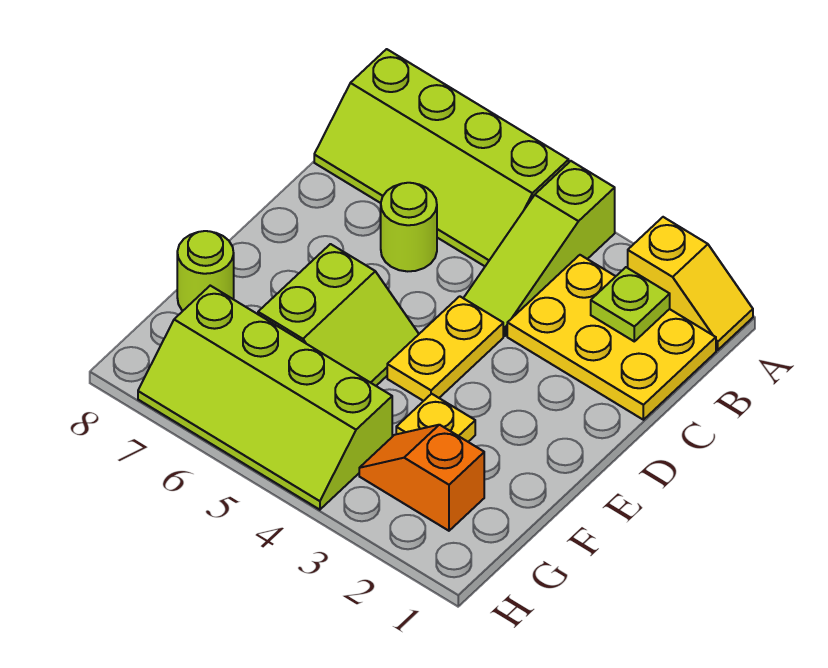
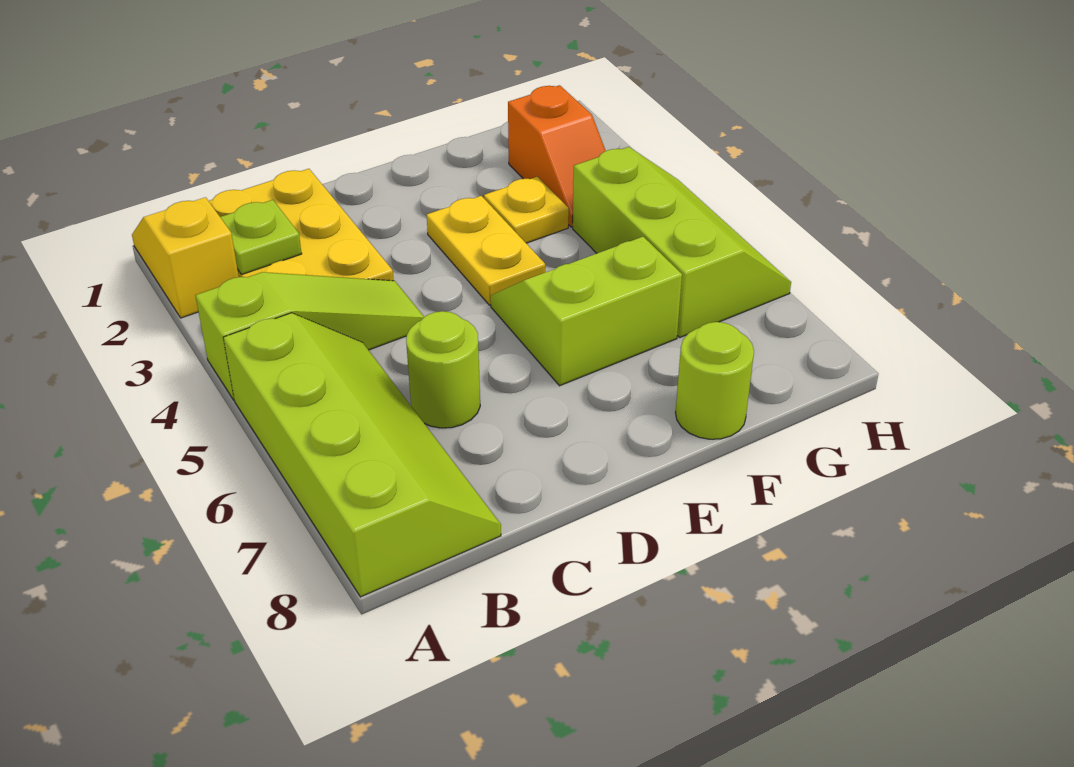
yellow plate D4:E4 level 1 -> yellow plate E3:E4 level 1
lime slope G4:H7 level 1 top G -> lime slope G4:H6 level 1 top G

